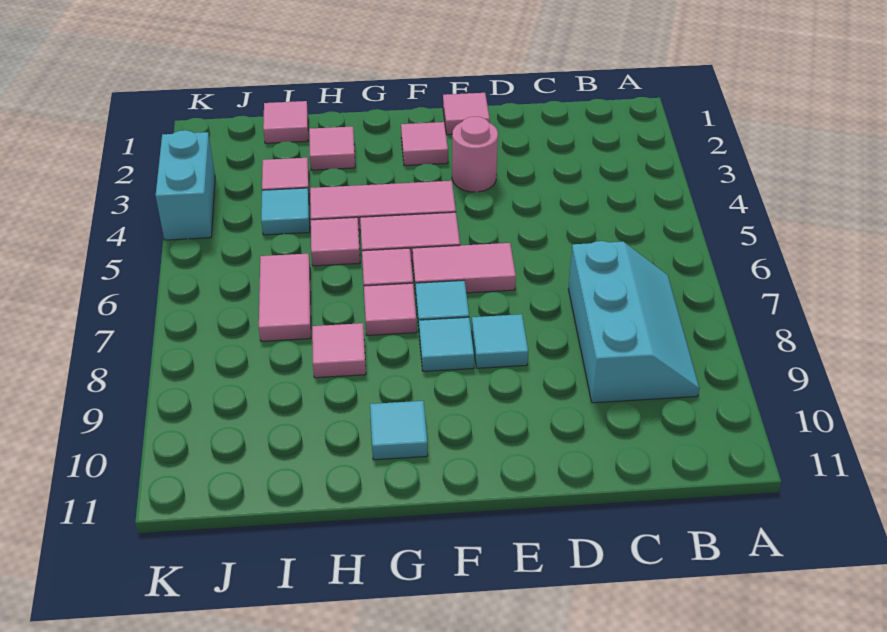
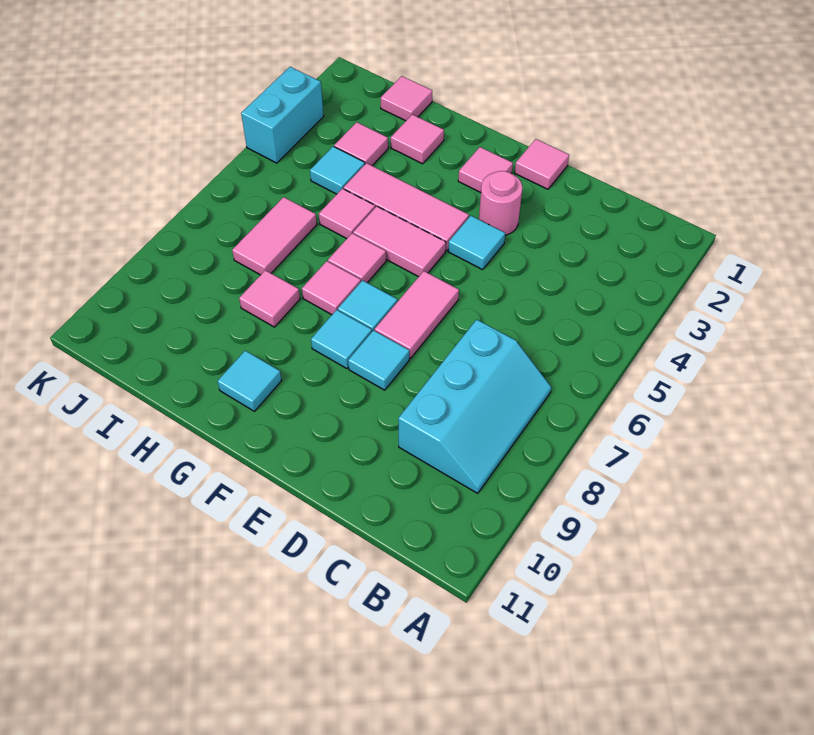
none -> cyan tile E4 level 1
pink tile E6:F6 level 1 -> pink tile E6:E7 level 1

